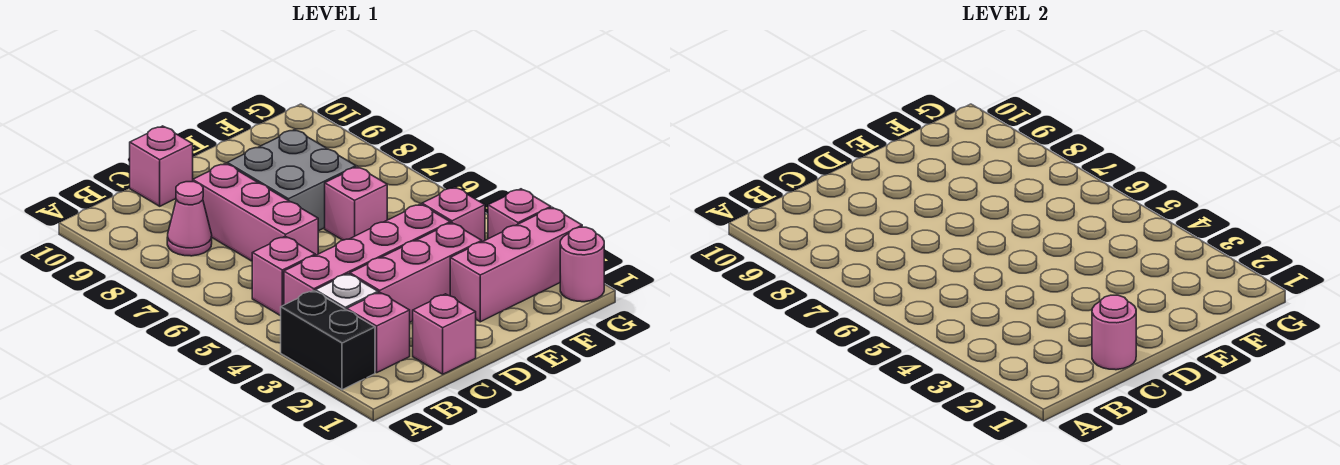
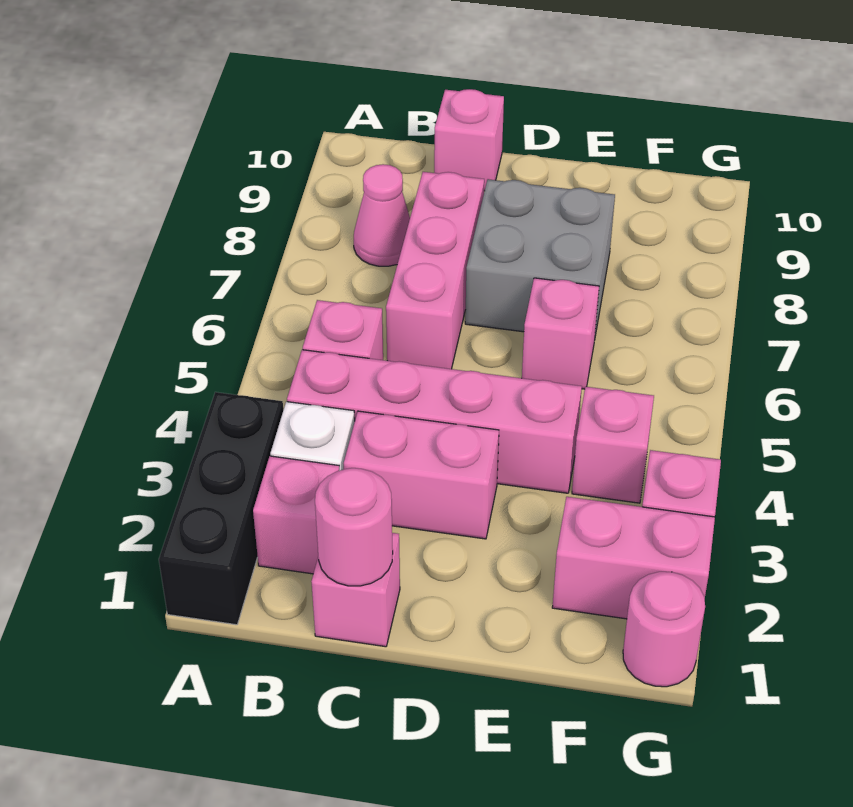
black brick A2:A3 level 1 -> black brick A1:A3 level 1
pink brick C3:E3 level 1 -> pink brick C3:D3 level 1
pink brick E2:G2 level 1 -> pink brick F2:G2 level 1

